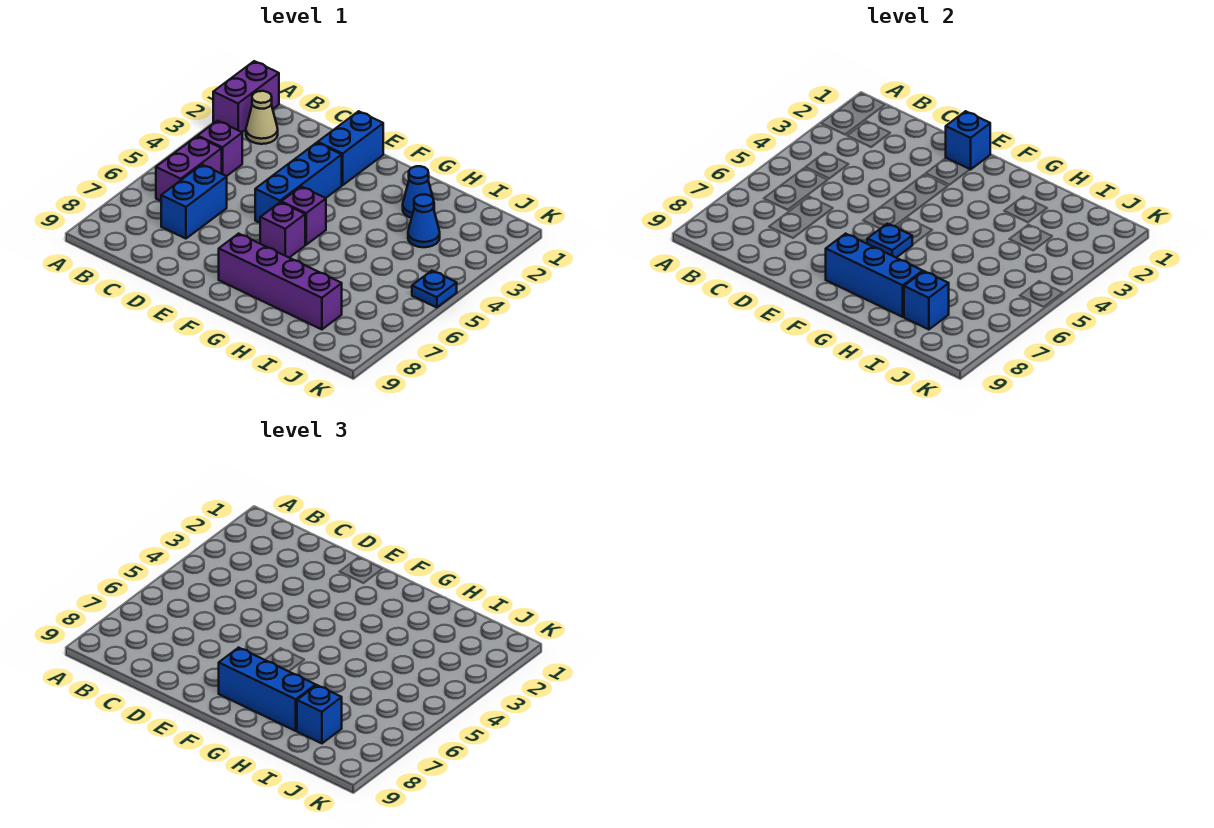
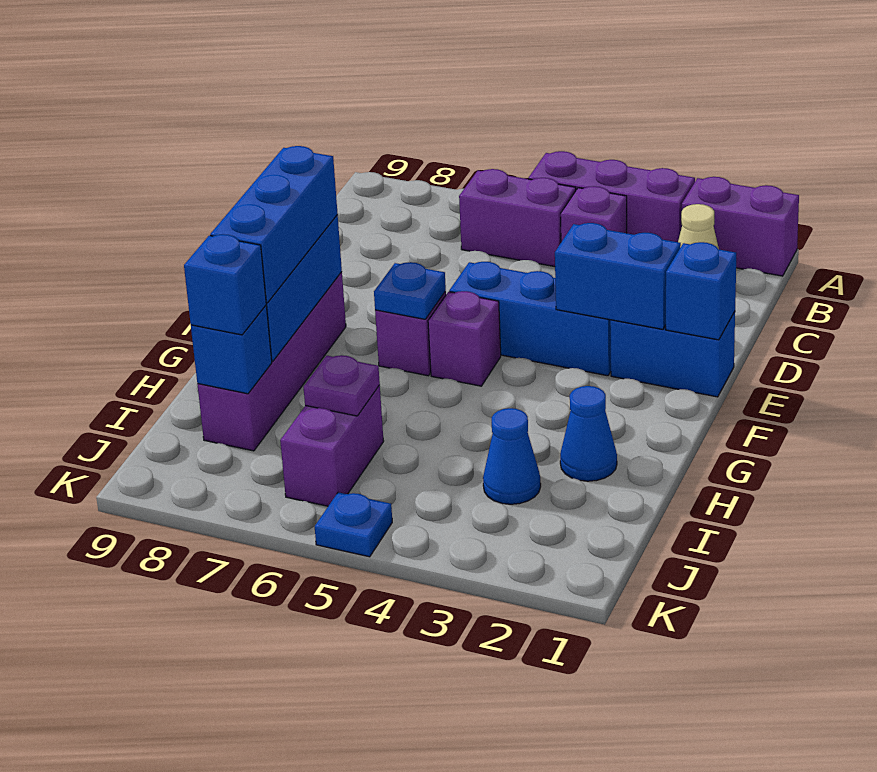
none -> purple brick A3:A5 level 1
blue brick C6:C7 level 1 -> blue brick E2:E3 level 2
none -> purple brick I6:J6 level 1
none -> purple plate I6 level 2

